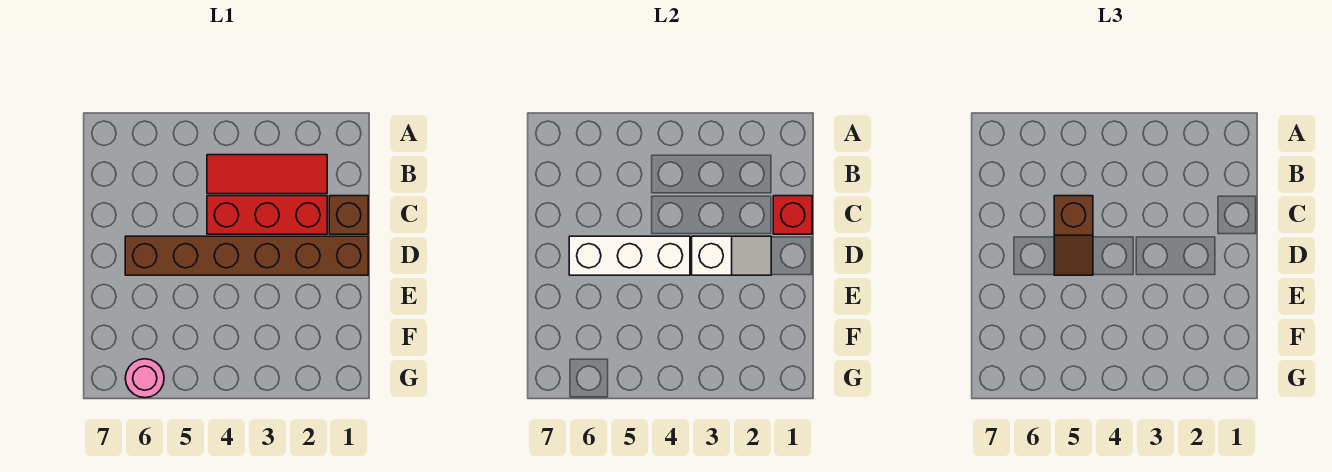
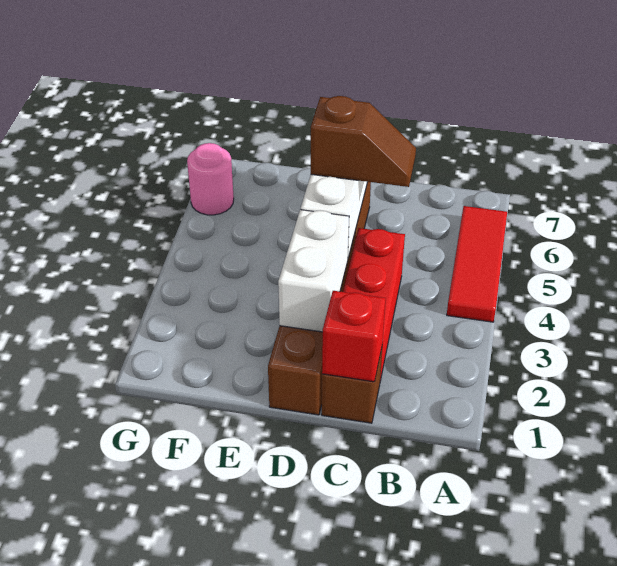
red tile B2:B4 level 1 -> red tile A4:A6 level 1
brown slope C5:D5 level 3 top C -> brown slope C5:D5 level 3 top D
white slope D2:D3 level 2 top 3 -> white brick D2:D3 level 2

